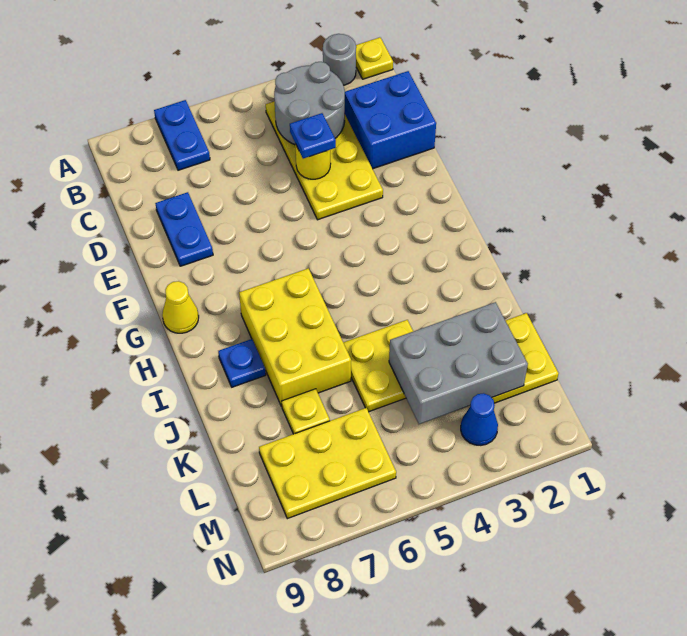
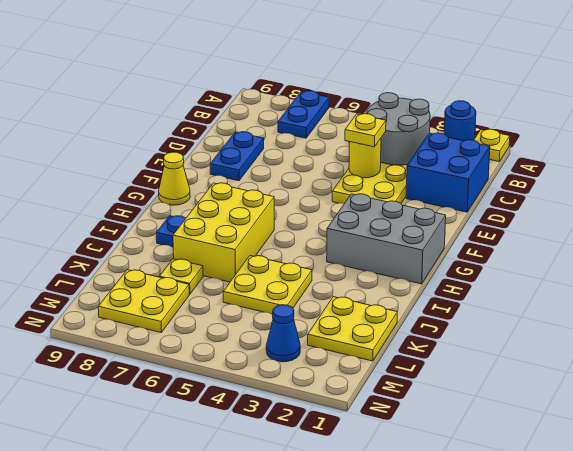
grey round brick A2 level 1 -> blue round brick A2 level 1
blue plate D4 level 3 -> yellow plate D4 level 3
grey brick K2:L4 level 2 -> grey brick G1:H3 level 1
yellow plate L6:M8 level 1 -> yellow plate L7:M8 level 1

